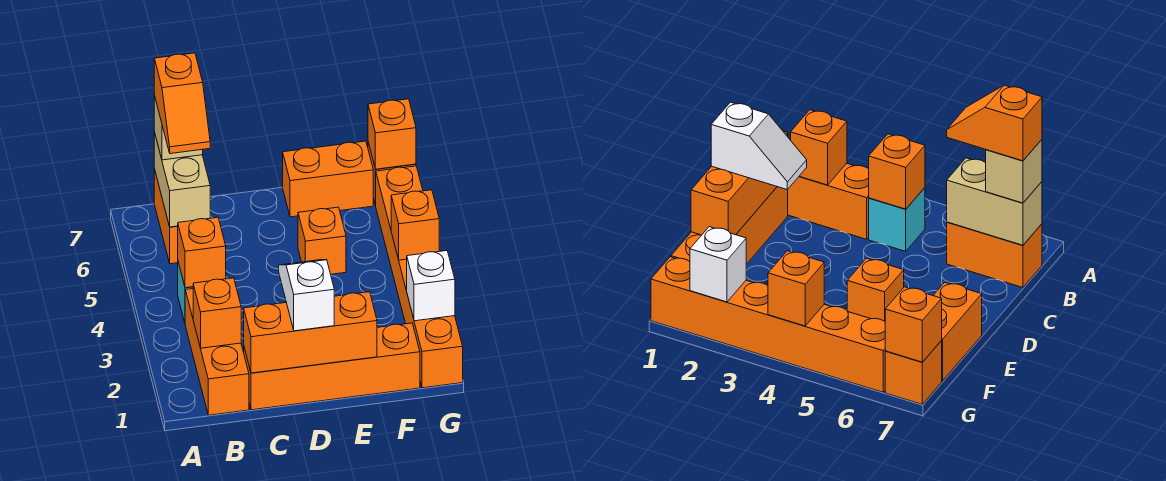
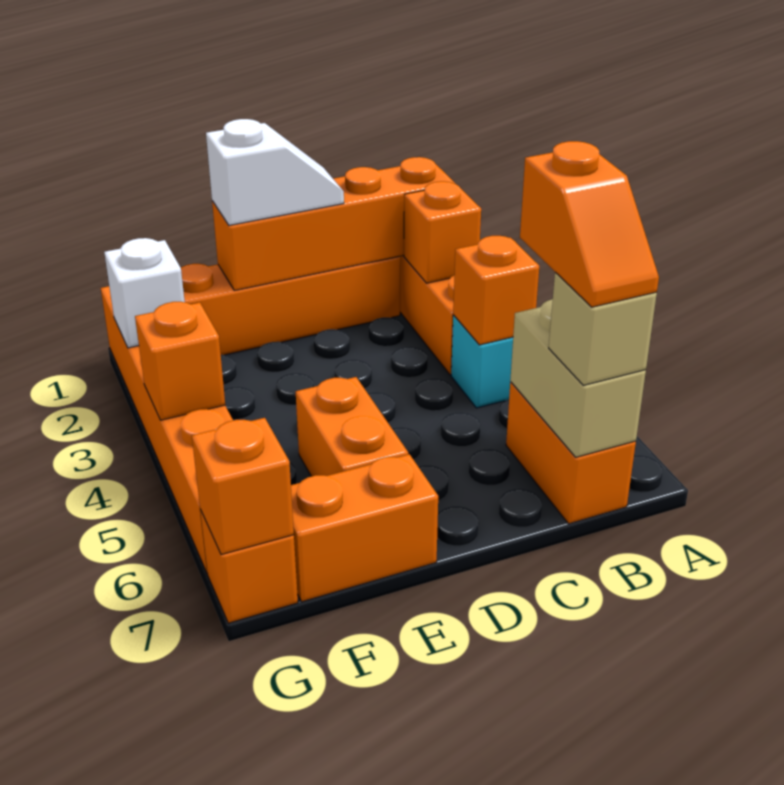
orange slope B6:B7 level 4 top 7 -> orange slope B6:B7 level 4 top 6
orange brick C1:E1 level 2 -> orange brick B1:E1 level 2
white slope D1:D2 level 3 top 1 -> white slope D1:E1 level 3 top E
orange brick E5 level 1 -> orange brick E5:E6 level 1

